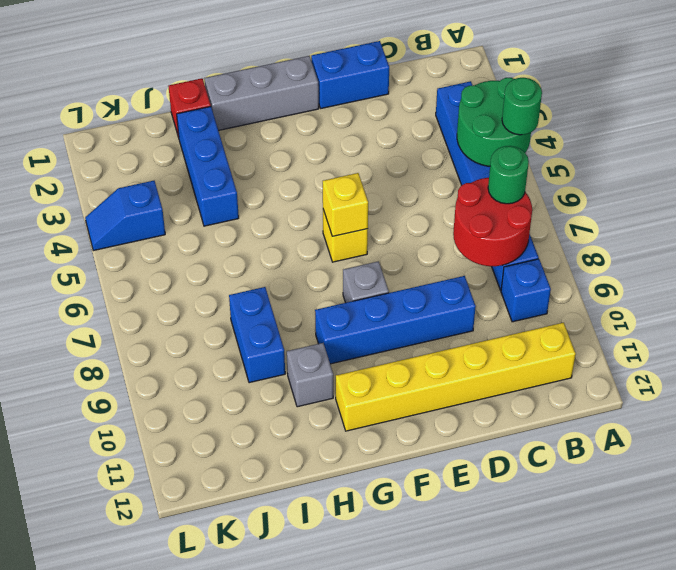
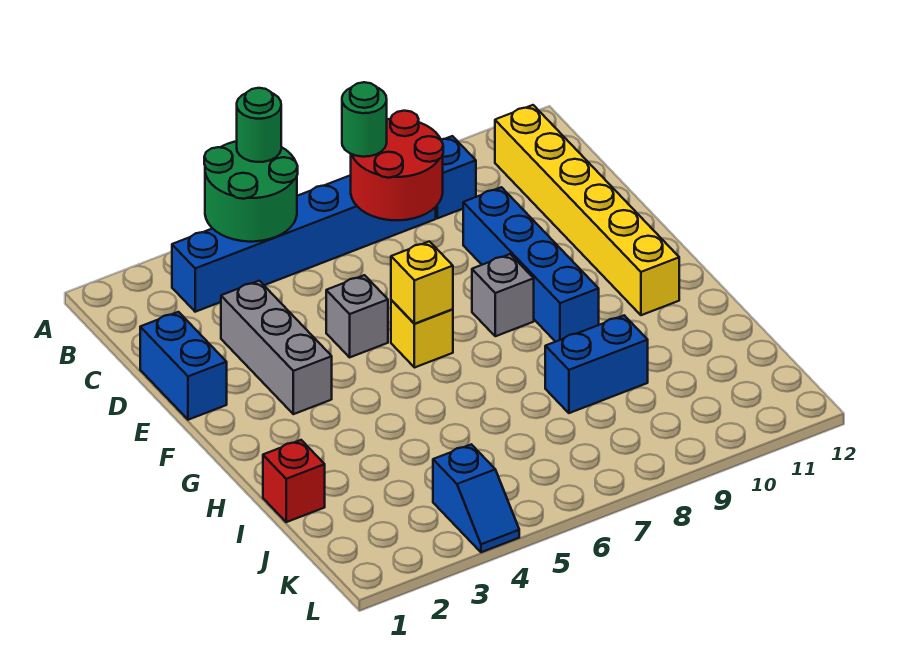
grey brick F1:H1 level 1 -> grey brick D3:F3 level 1
grey brick H10 level 1 -> grey brick E5 level 1
blue brick I2:I4 level 1 -> none

